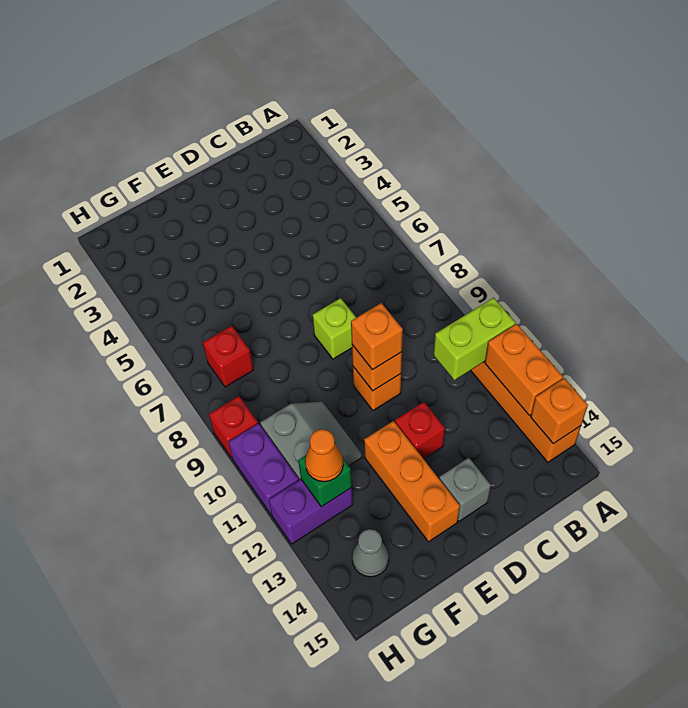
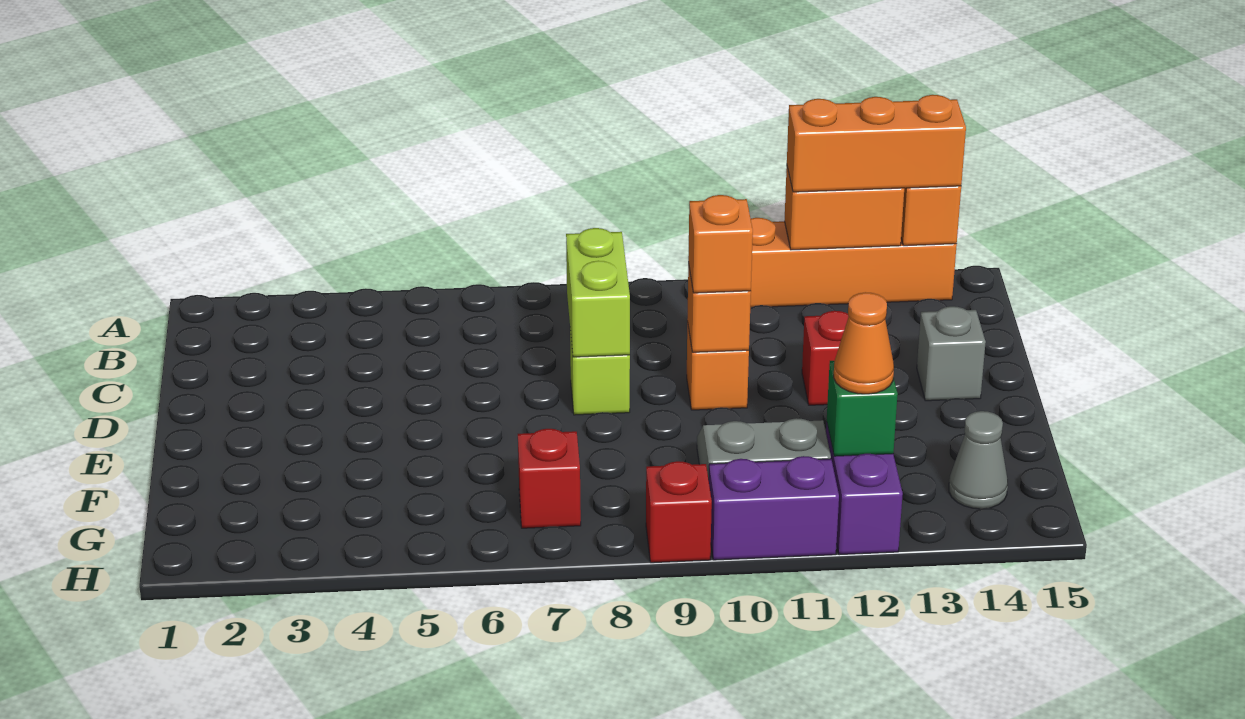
lime brick A11:B11 level 2 -> lime brick C8:D8 level 2
orange brick E12:E14 level 1 -> orange brick A12:A14 level 3

